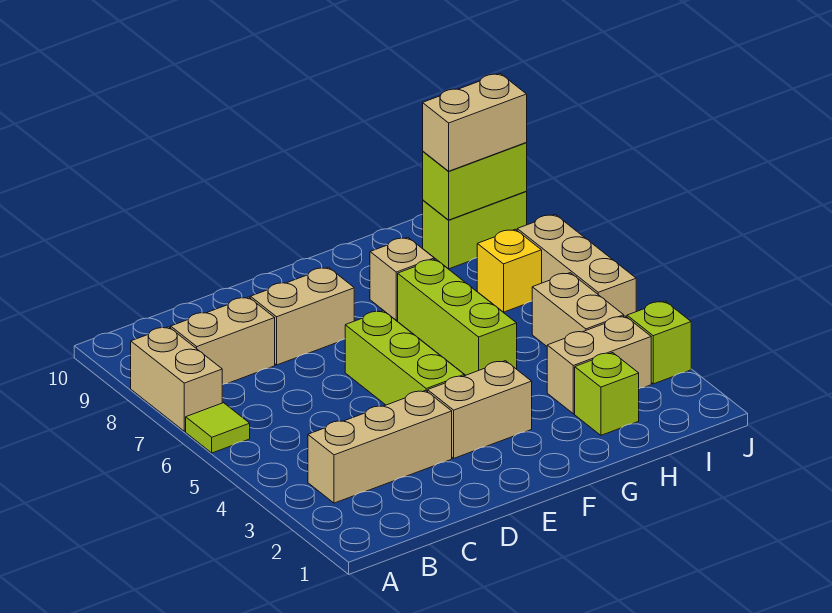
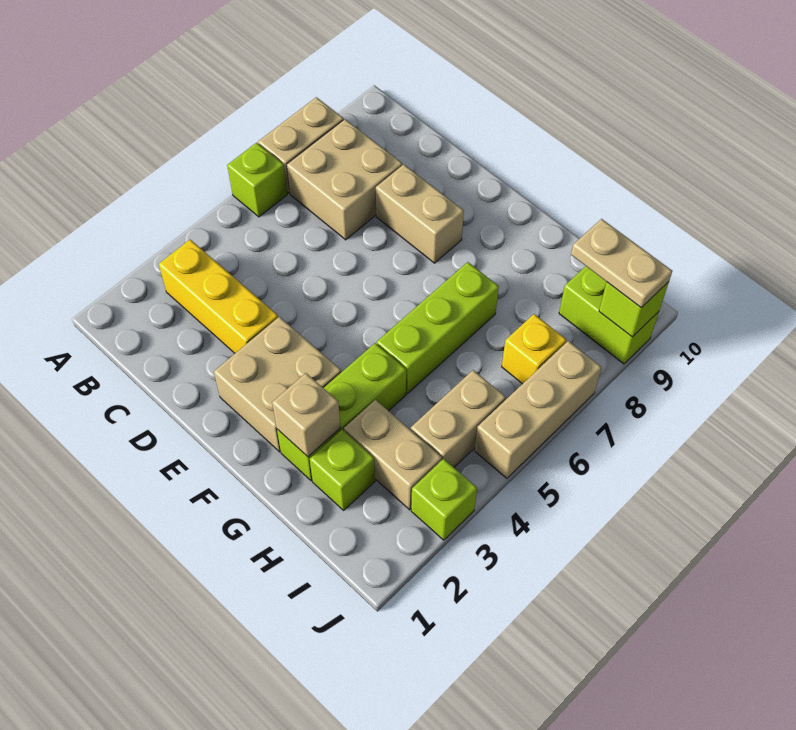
lime tile A6 level 1 -> lime brick A6 level 1
tan brick B3:D3 level 1 -> yellow brick B3:D3 level 1
tan brick B8:C8 level 1 -> tan brick B7:C8 level 1
tan brick E3:F3 level 1 -> tan brick E2:F3 level 1
lime brick E4:E6 level 1 -> lime brick G2:G4 level 1
tan brick G8 level 1 -> tan brick G2 level 2
lime brick I9:J9 level 2 -> lime brick J9 level 2
tan brick I9:J9 level 3 -> tan plate I9:J9 level 3

